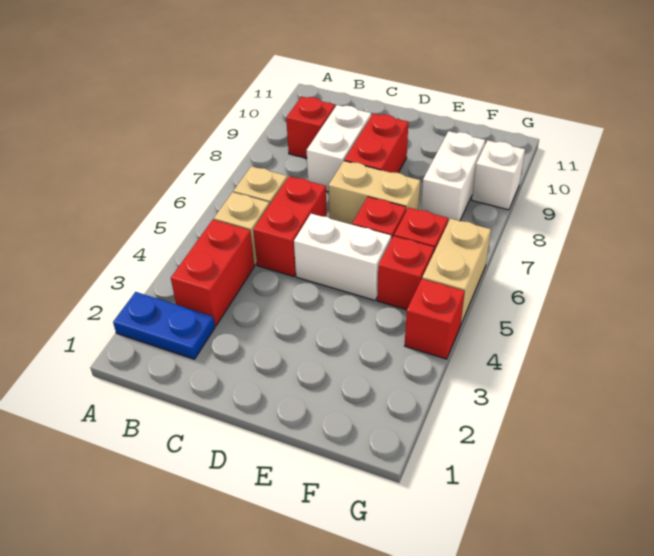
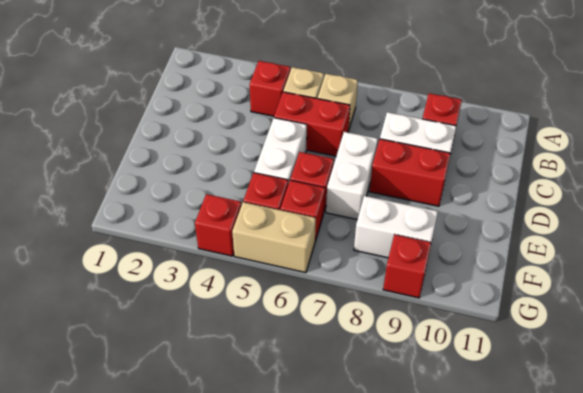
blue plate A2:B2 level 1 -> none
red brick B3:B4 level 1 -> red brick B4 level 1
tan brick D7:E7 level 1 -> white brick D7:E7 level 1
white brick G9 level 1 -> red brick G9 level 1

